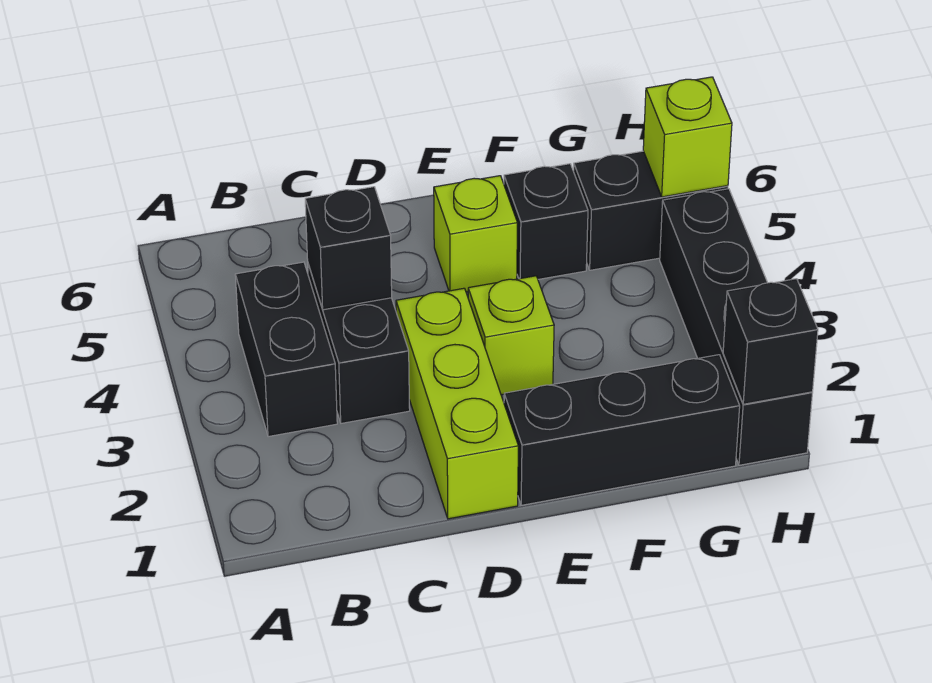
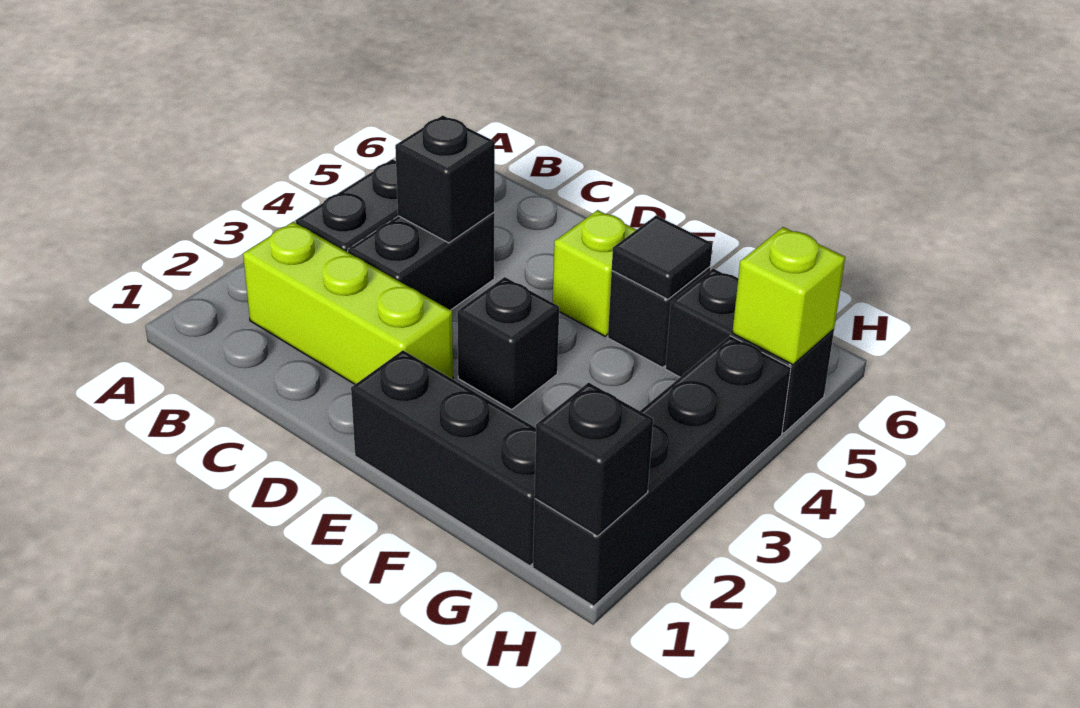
lime brick D1:D3 level 1 -> lime brick B2:D2 level 1
lime brick E3 level 1 -> black brick E3 level 1
none -> black tile F5 level 2

